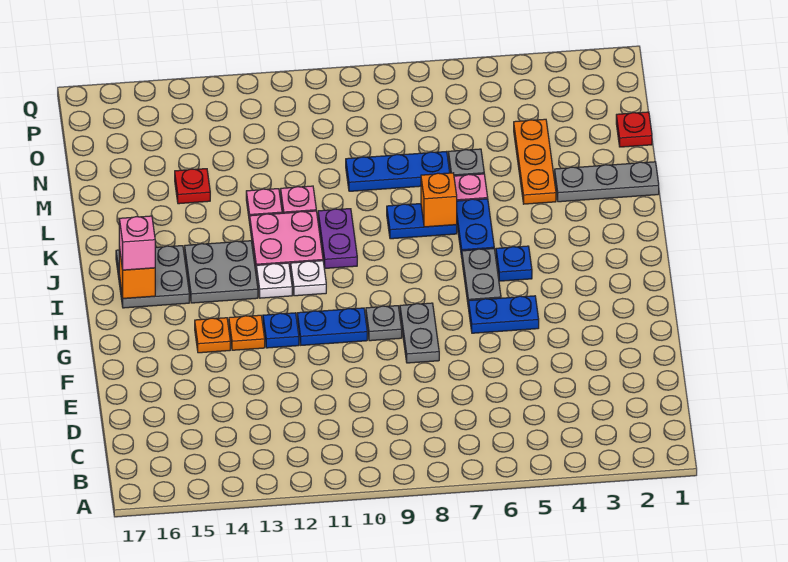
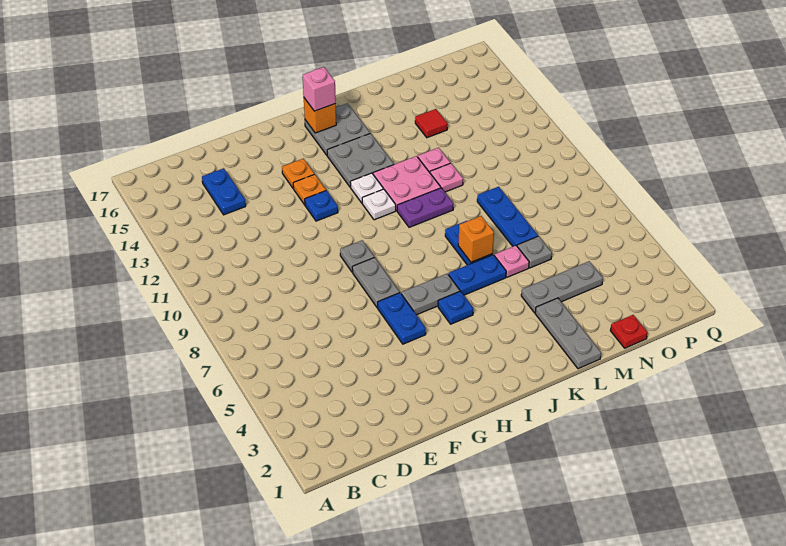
grey plate F8:G8 level 1 -> grey plate G7:G8 level 1
blue plate G10:G11 level 1 -> blue plate D14:D15 level 1
orange plate L4:N4 level 1 -> grey plate L4:N4 level 1
red plate M14 level 1 -> red tile M14 level 1

